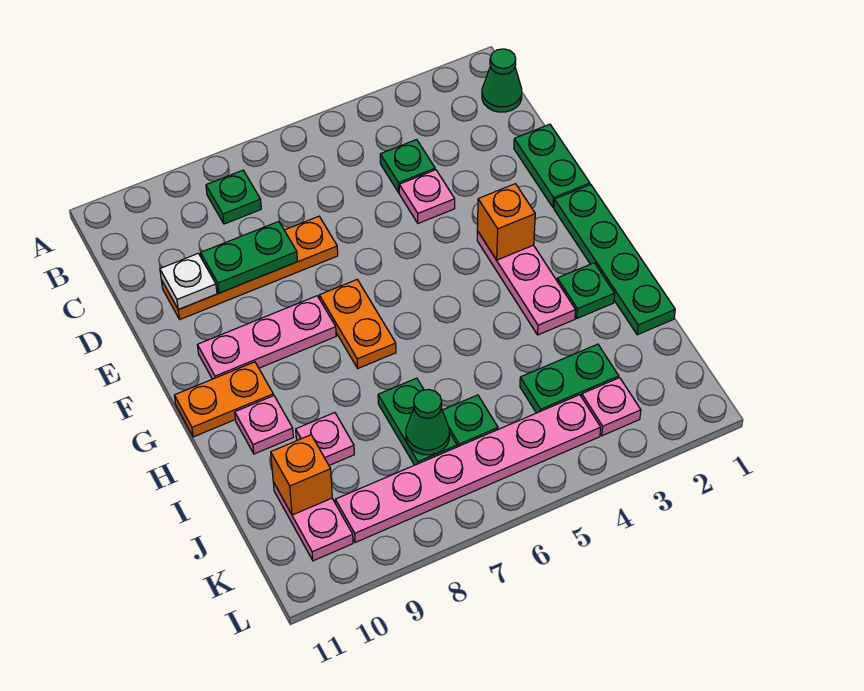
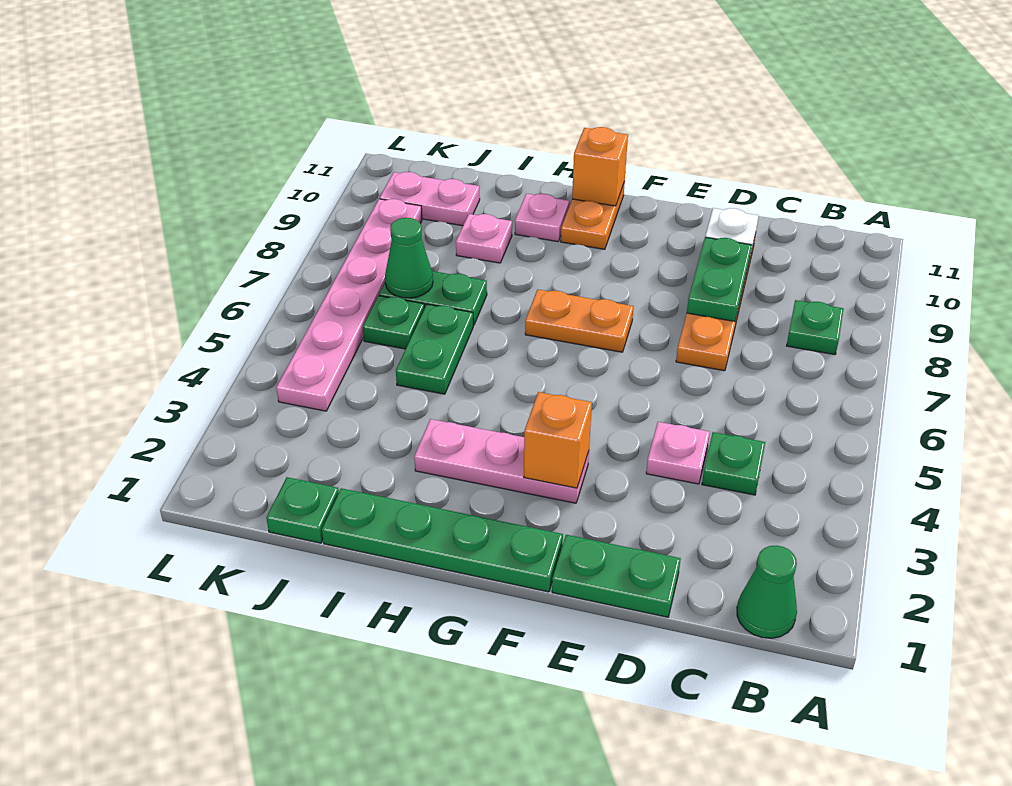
pink plate F8:F10 level 1 -> none
green plate H2 level 1 -> green plate J1 level 1
green plate J3:J4 level 1 -> green plate I5:I6 level 1
orange brick J10 level 2 -> orange brick G11 level 2
pink plate K3 level 1 -> none

